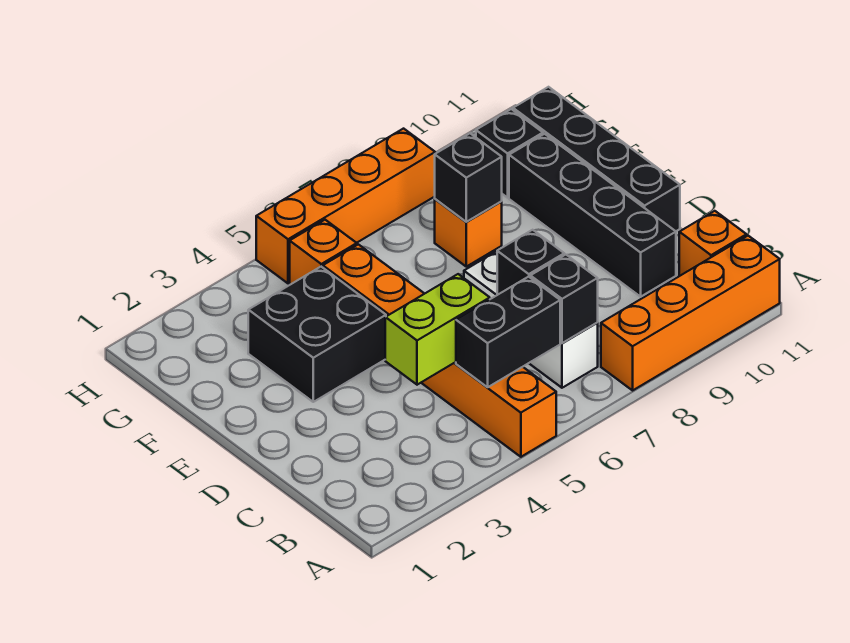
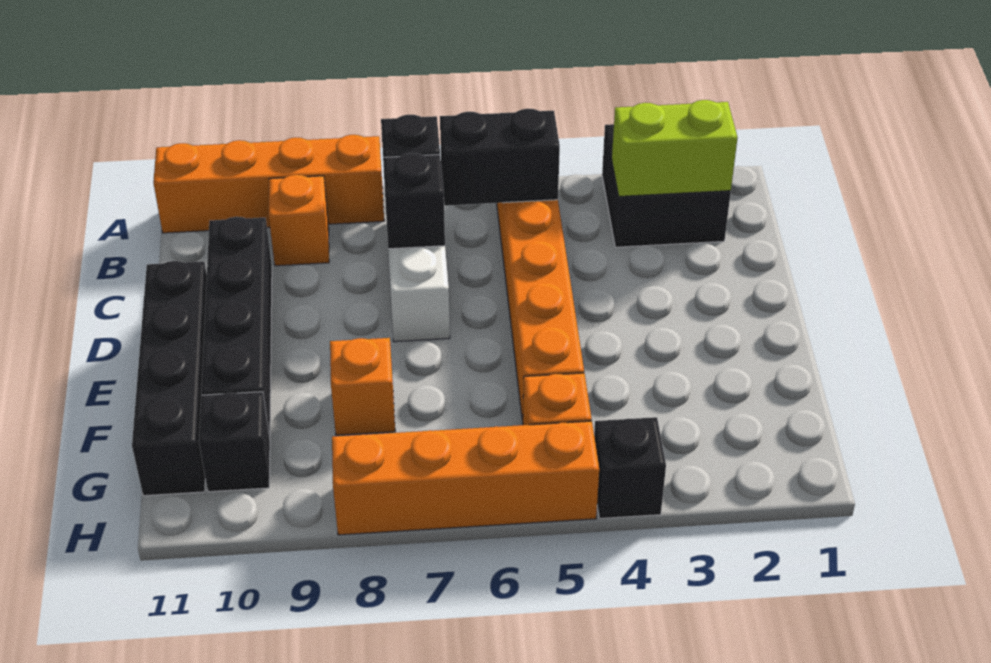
orange brick B11 level 1 -> orange brick B9 level 1
lime brick C4:C5 level 2 -> lime brick B2:B3 level 2
black brick E3:F4 level 1 -> black brick A2:B3 level 1
black brick F8 level 2 -> black brick H4 level 1

